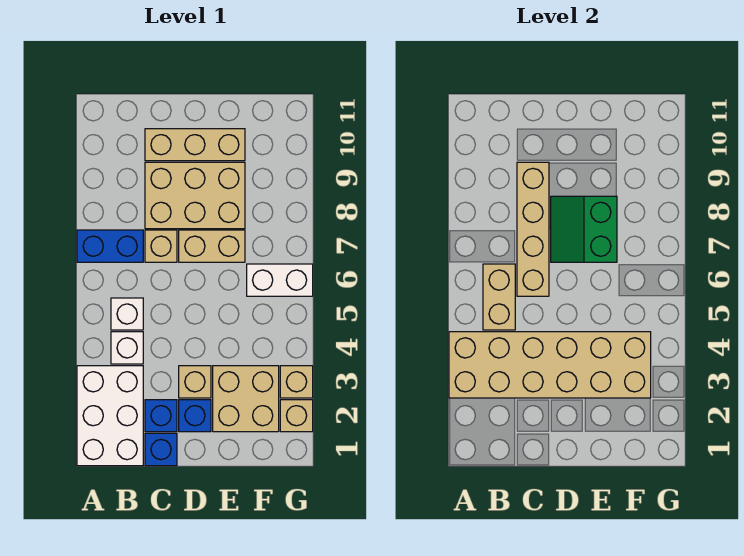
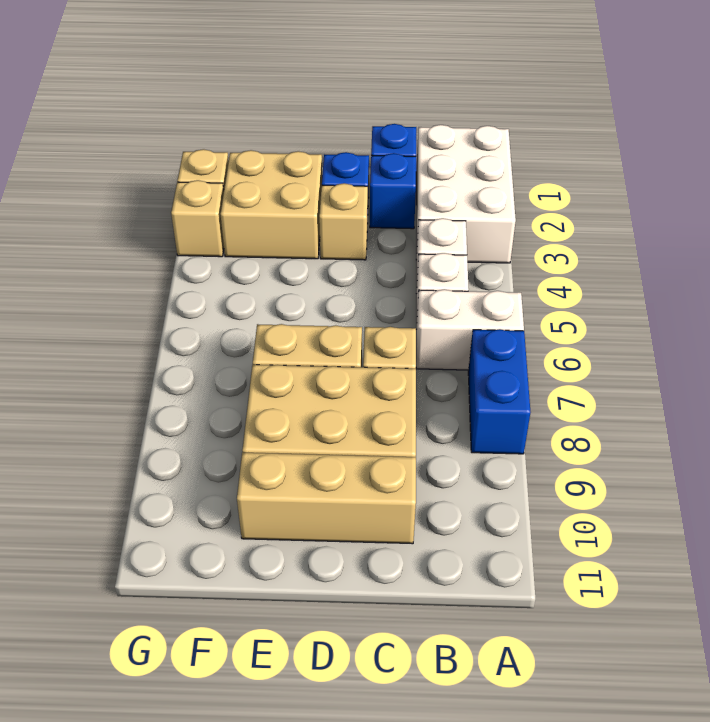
tan brick A3:F4 level 2 -> none
blue brick A7:B7 level 1 -> blue brick A7:A8 level 1
tan brick B5:B6 level 2 -> none
tan brick C6:C9 level 2 -> none
green slope D7:E8 level 2 top E -> none
white brick F6:G6 level 1 -> white brick A6:B6 level 1

